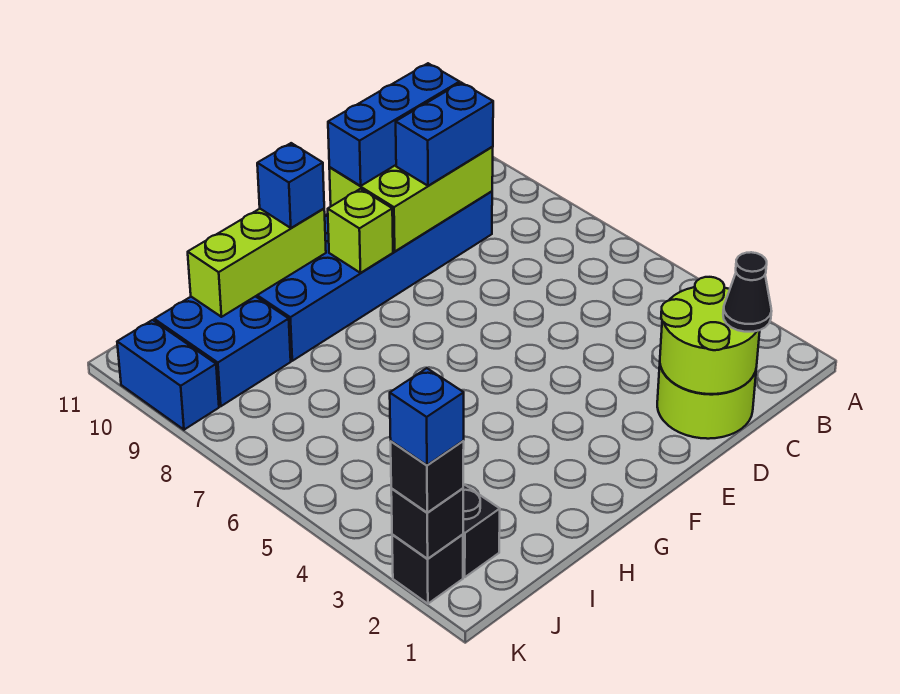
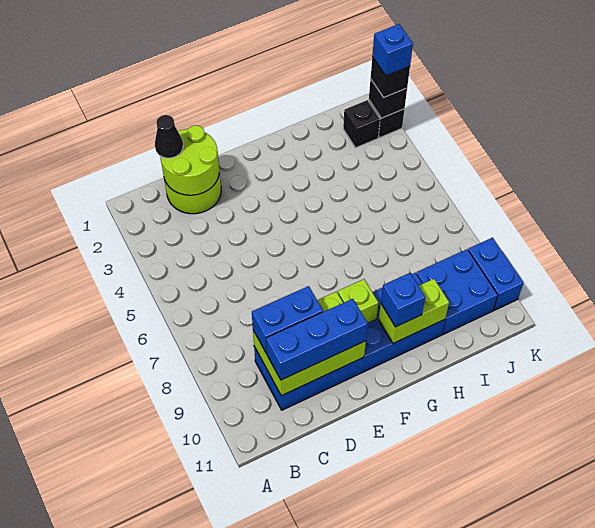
lime brick G10:I10 level 2 -> lime brick G10:H10 level 2

